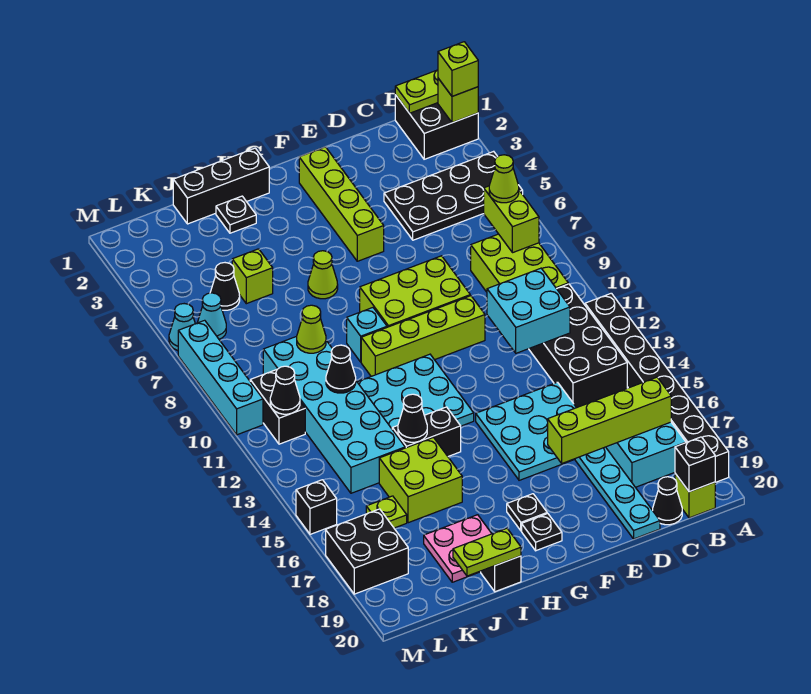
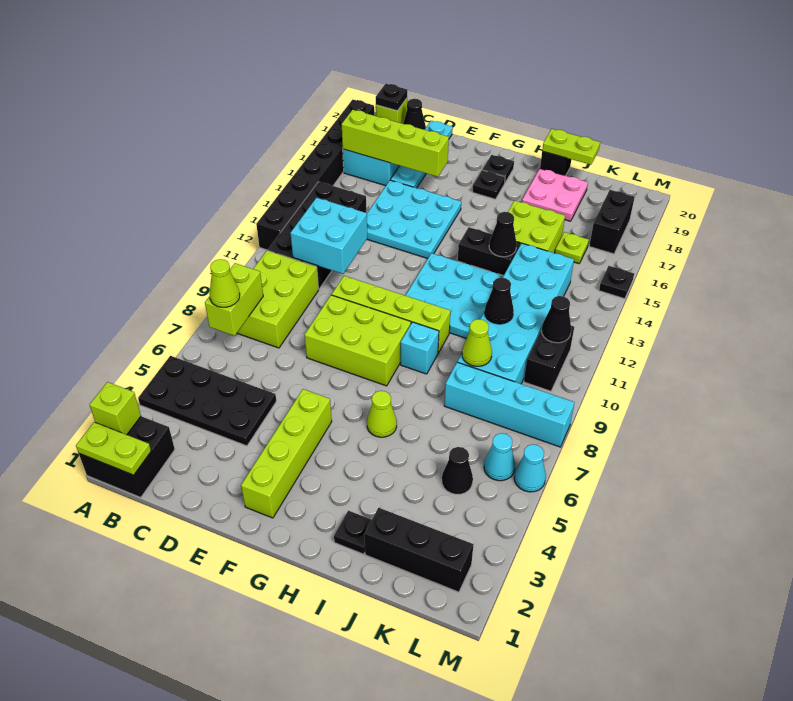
lime brick A2 level 3 -> none
black brick B20 level 2 -> black plate B20 level 2
black brick H1:J1 level 1 -> black brick J2:L2 level 1
lime brick J5 level 1 -> none
black brick L17:M18 level 1 -> black brick L17:L18 level 1
cyan brick M7:M10 level 1 -> cyan brick J8:M8 level 1
black brick M15 level 1 -> black plate M15 level 1

